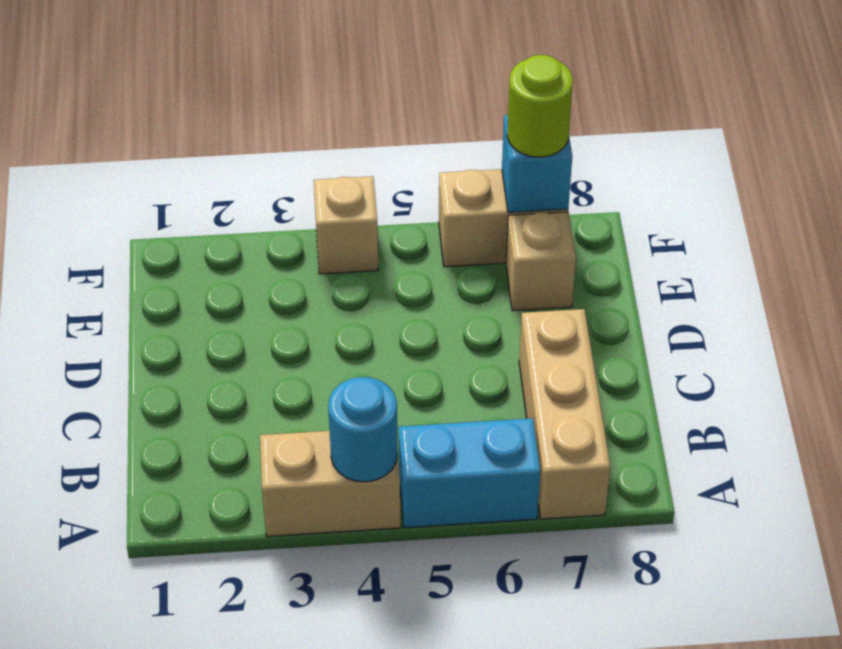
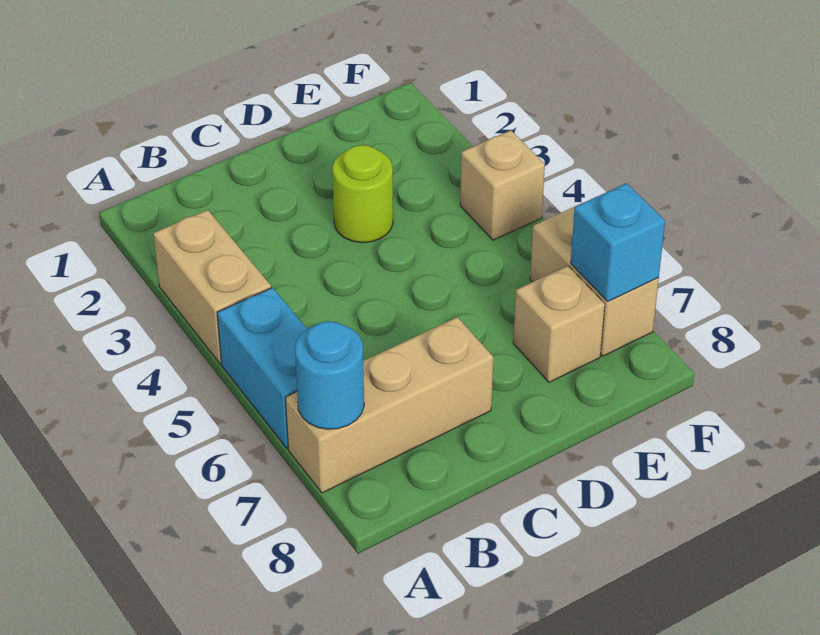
cyan round brick A4 level 2 -> cyan round brick A7 level 2
lime round brick F7 level 3 -> lime round brick D3 level 1

